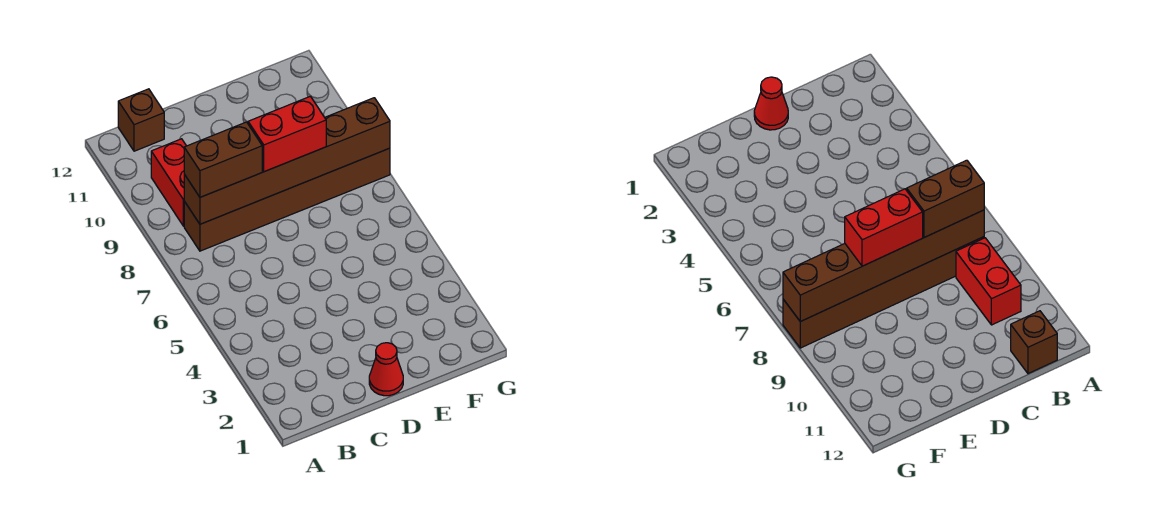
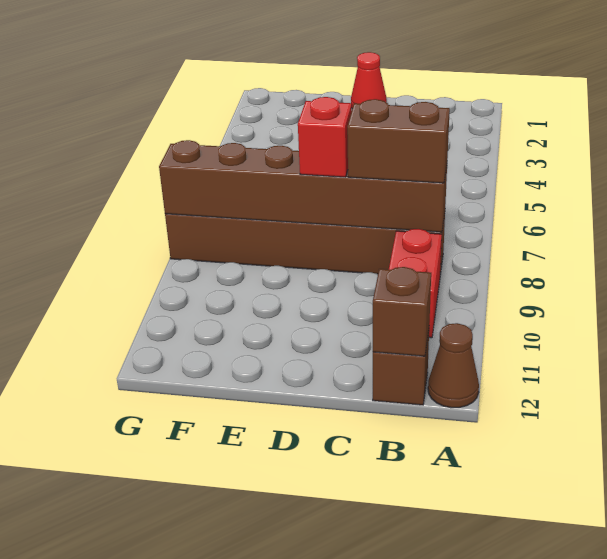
none -> brown cone A12 level 1
none -> brown brick B12 level 2
red brick D8:E8 level 3 -> red brick D8 level 3

